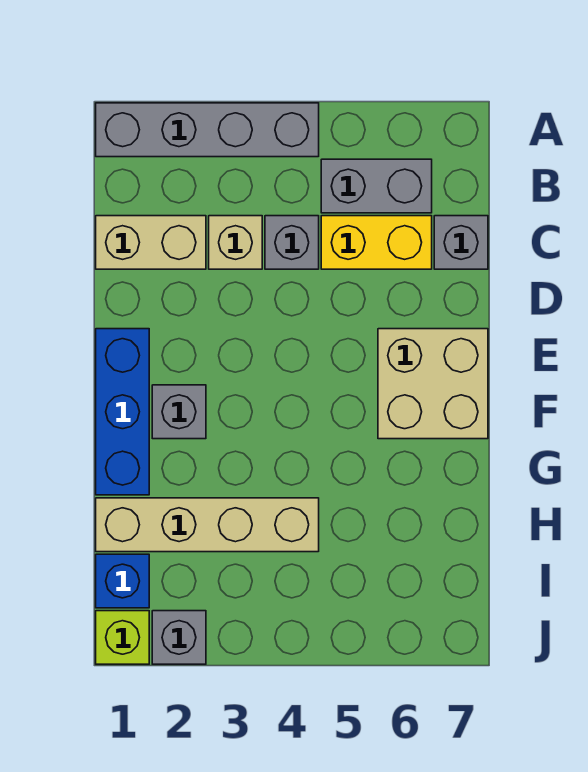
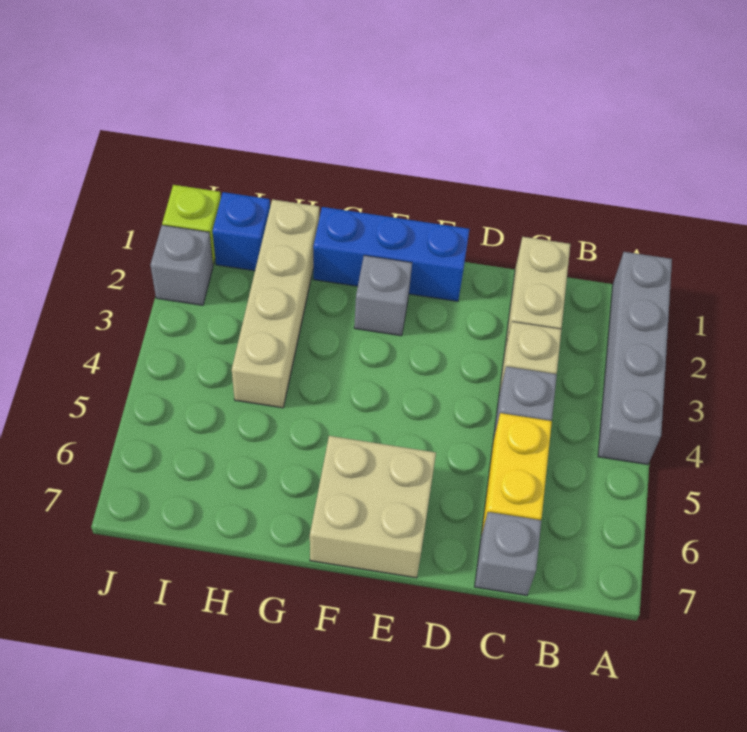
grey brick B5:B6 level 1 -> none

